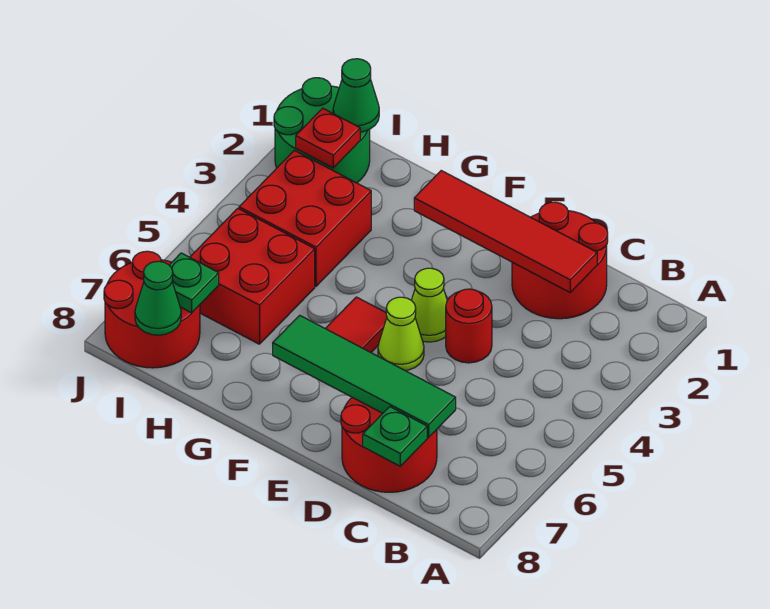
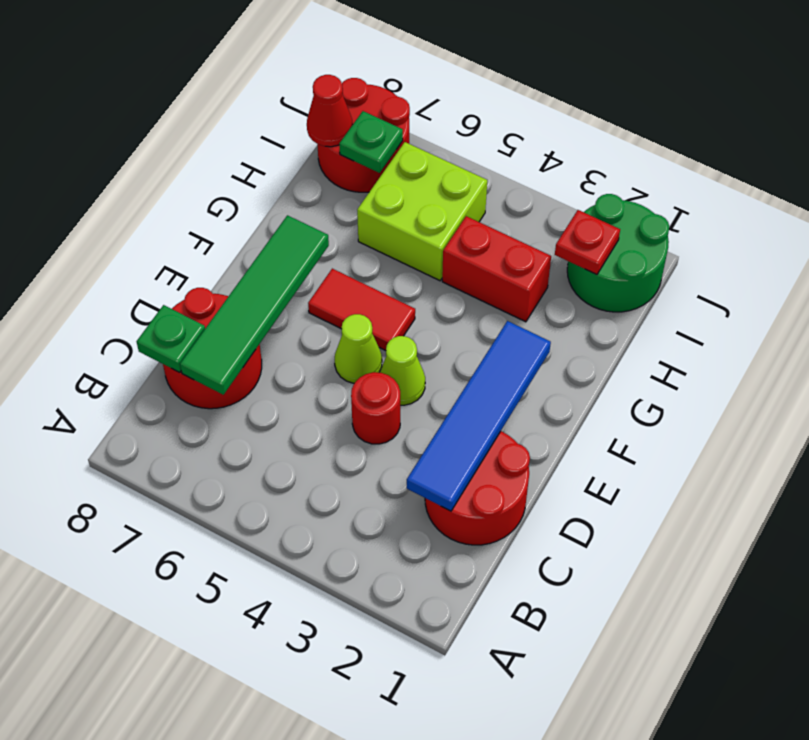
red tile C2:F2 level 2 -> blue tile C2:F2 level 2
red brick H3:I4 level 1 -> red brick H3:H4 level 1
red brick H5:I6 level 1 -> lime brick H5:I6 level 1
green cone I1 level 2 -> none
green cone I8 level 2 -> red cone I8 level 2

